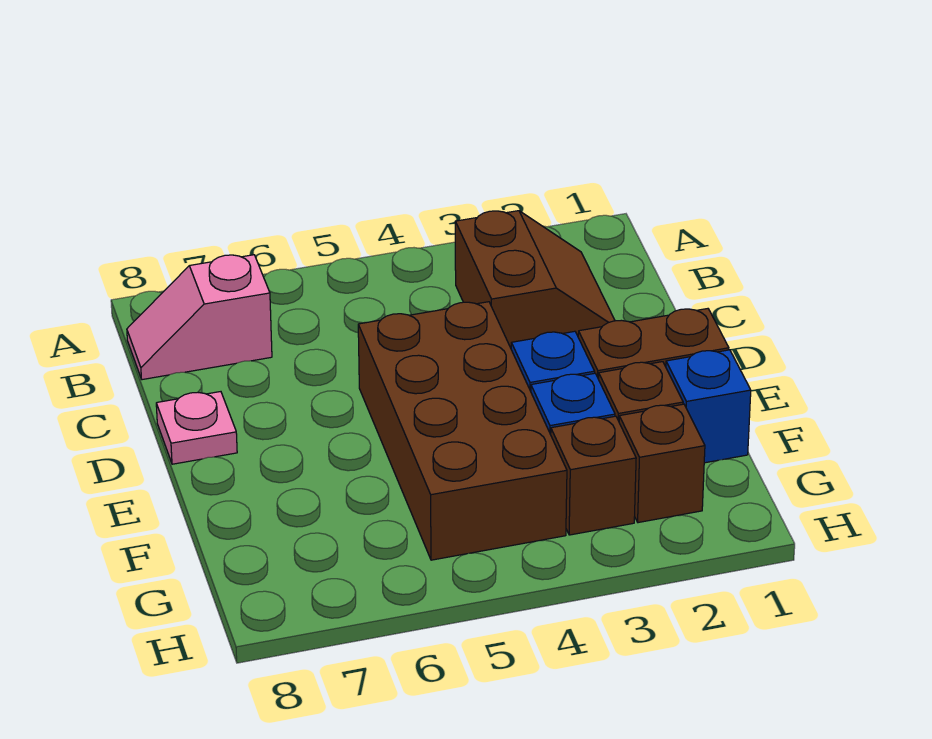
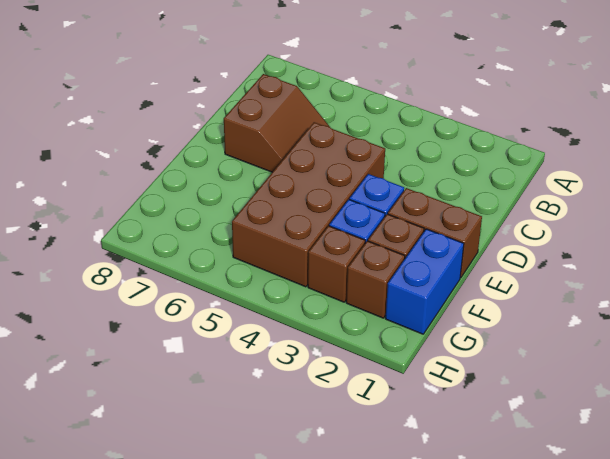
brown slope B2:C3 level 1 top 3 -> brown slope C6:D7 level 1 top 7
pink slope B7:B8 level 1 top 7 -> none
pink plate D8 level 1 -> none
blue brick F1 level 1 -> blue brick F1:G1 level 1

